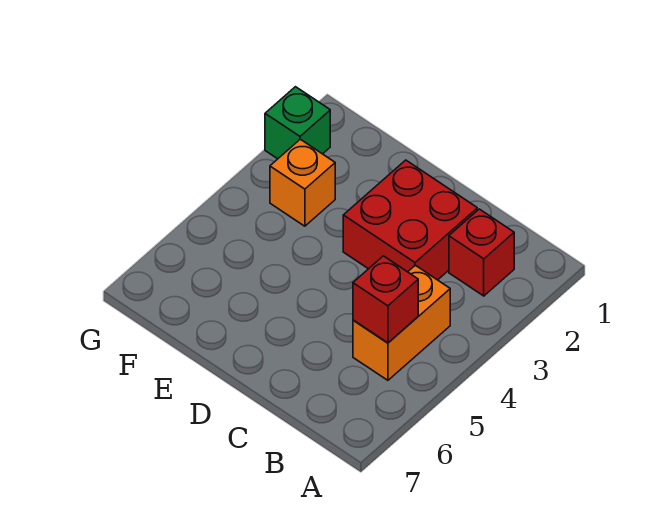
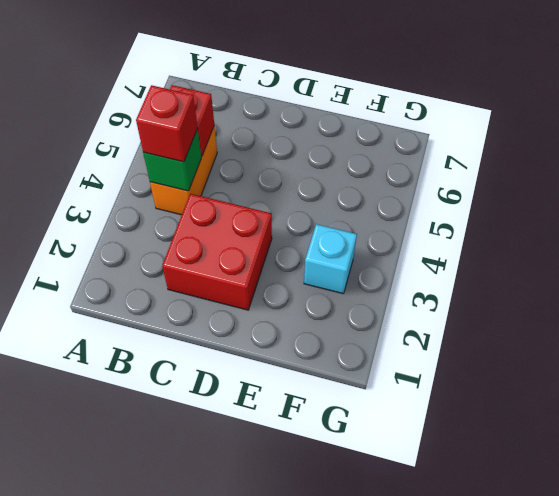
red brick B2 level 1 -> red brick B4 level 3
orange brick F3 level 1 -> cyan brick F3 level 1
green brick G2 level 1 -> green brick B4 level 2

